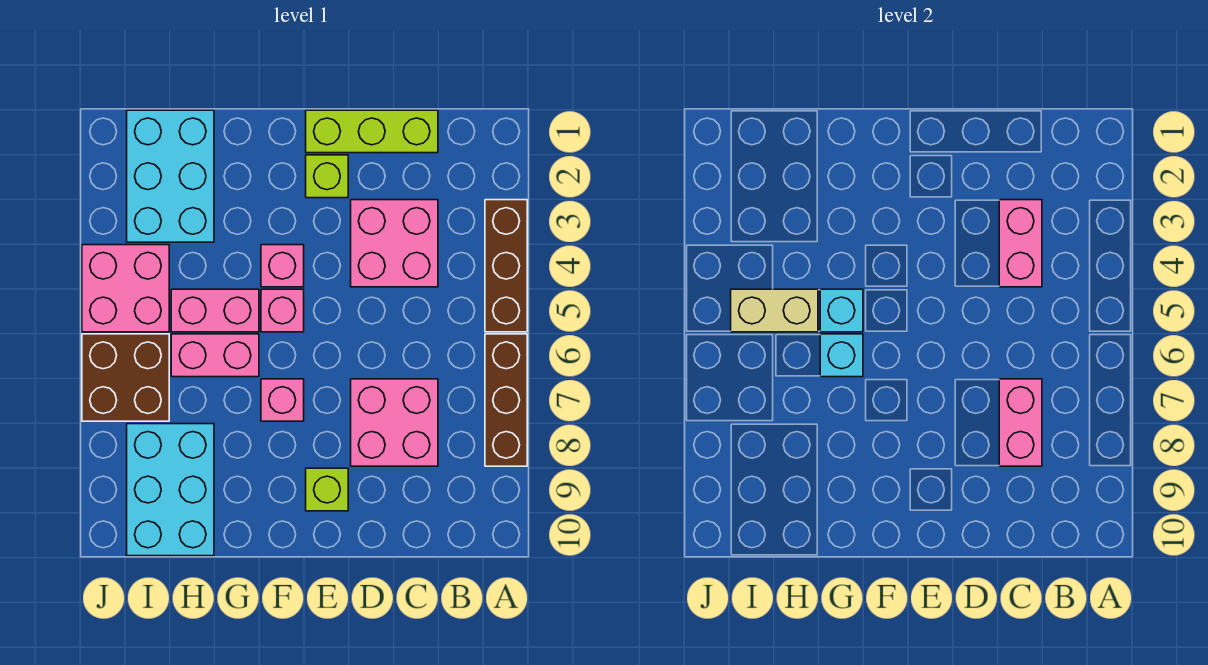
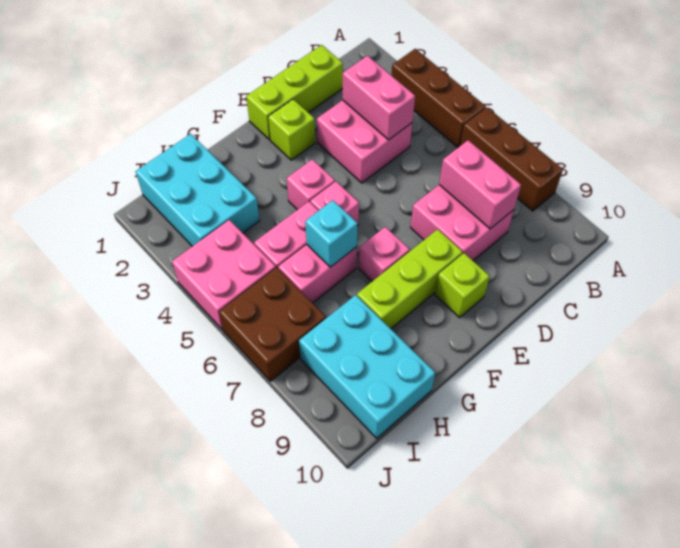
none -> lime brick E8:G8 level 1
cyan brick G5 level 2 -> none
tan brick H5:I5 level 2 -> none

